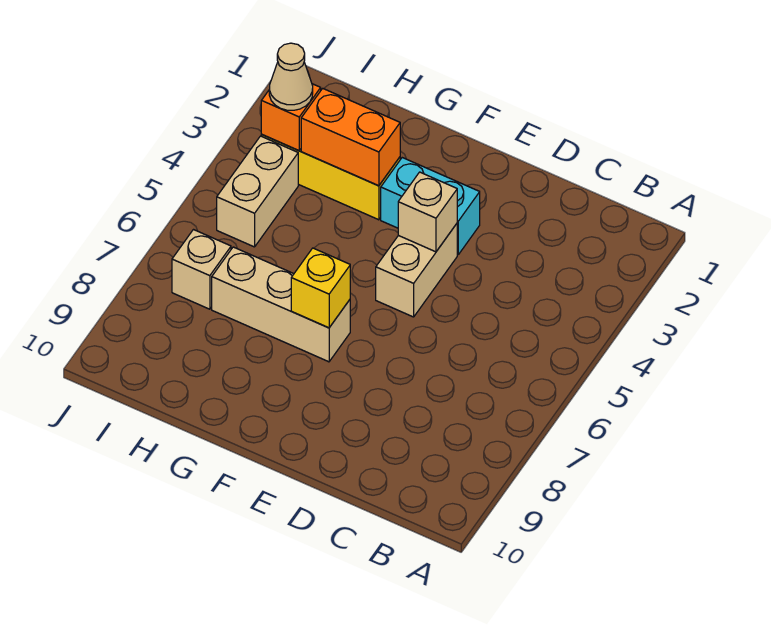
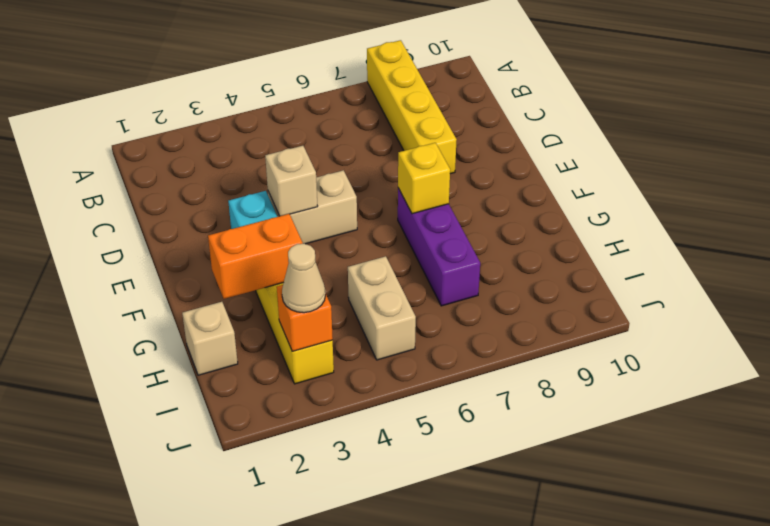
none -> yellow brick A8:D8 level 1
tan brick F7:H7 level 1 -> purple brick F7:H7 level 1
orange brick G3:H3 level 2 -> orange brick G2:G3 level 2
tan brick I4:I5 level 1 -> tan brick H5:I5 level 1
tan brick I7 level 1 -> tan brick H1 level 1

